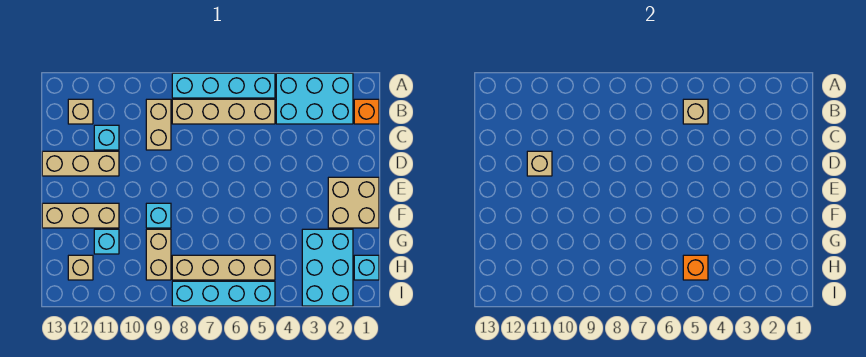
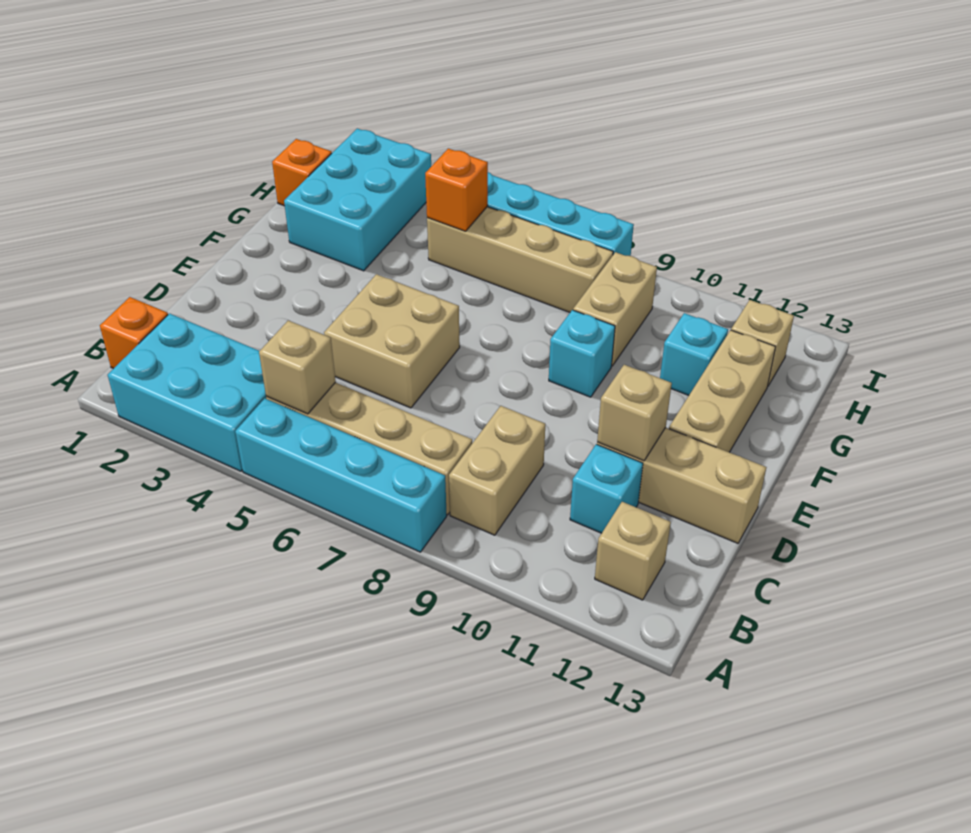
tan brick E1:F2 level 1 -> tan brick D5:E6 level 1
tan brick F11:F13 level 1 -> tan brick E12:G12 level 1
cyan brick H1 level 1 -> orange brick H1 level 1

